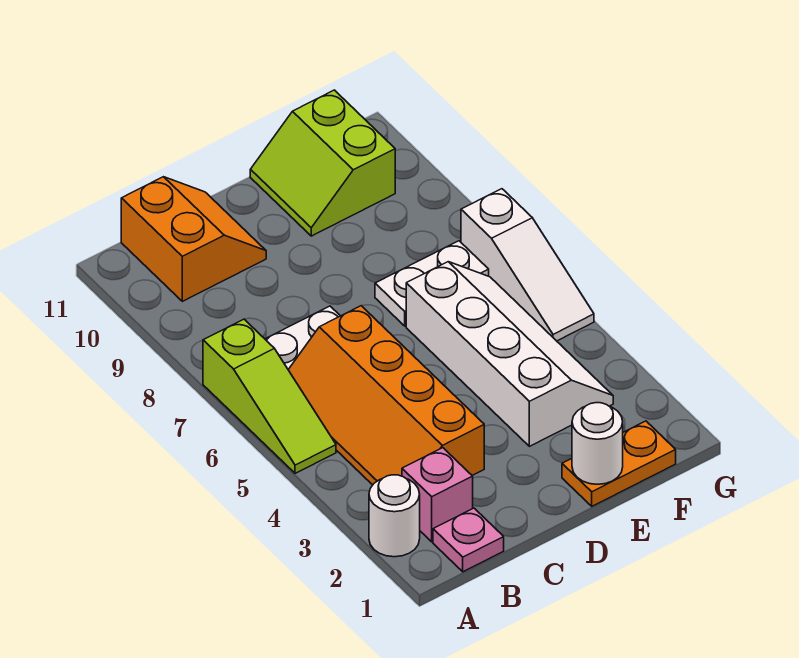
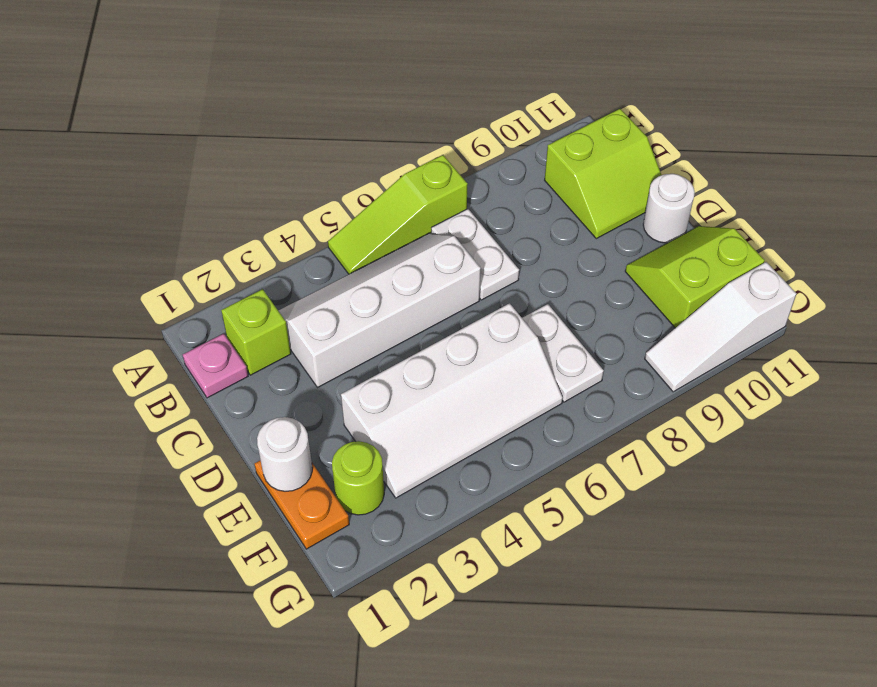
white round brick A2 level 1 -> white round brick D11 level 1
pink brick B2 level 1 -> lime brick B2 level 1
orange slope B3:C6 level 1 top C -> white slope B3:C6 level 1 top C
orange slope B10:C11 level 1 top B -> lime slope B10:C11 level 1 top B
none -> lime round brick F2 level 1
white slope G5:G7 level 1 top 7 -> white slope G9:G11 level 1 top 11

